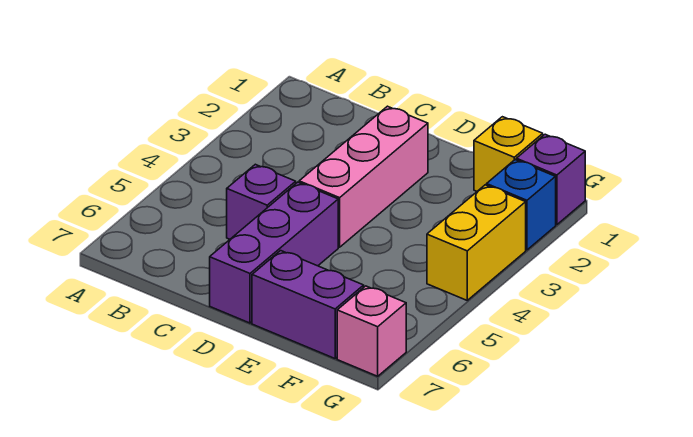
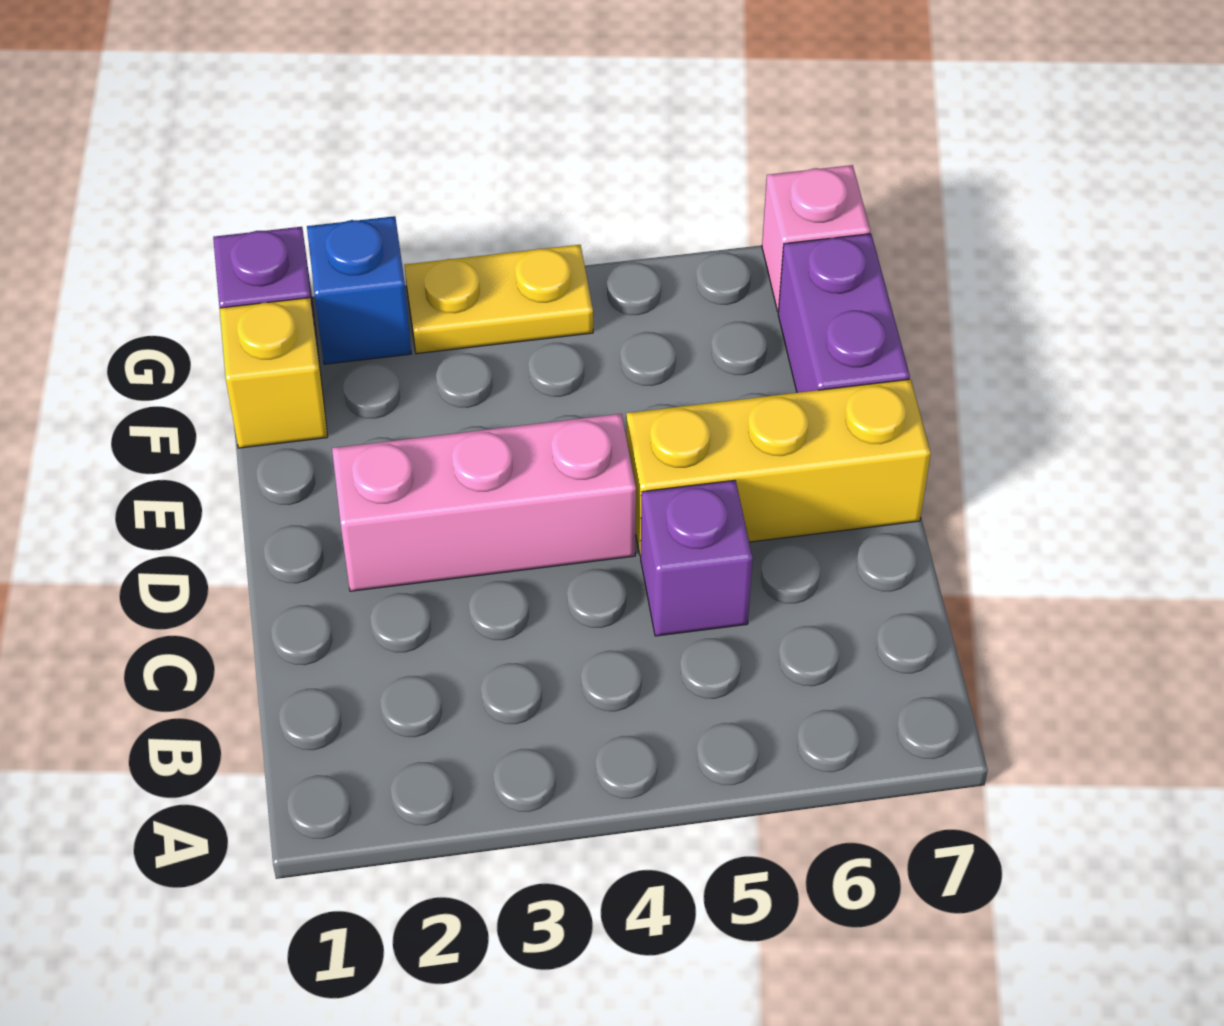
purple brick D5:D7 level 1 -> yellow brick D5:D7 level 1
yellow brick G3:G4 level 1 -> yellow plate G3:G4 level 1

